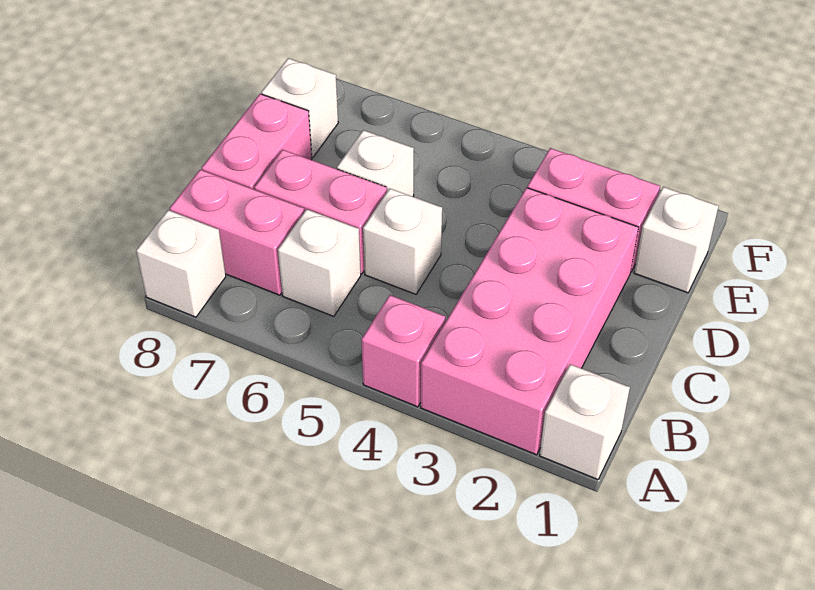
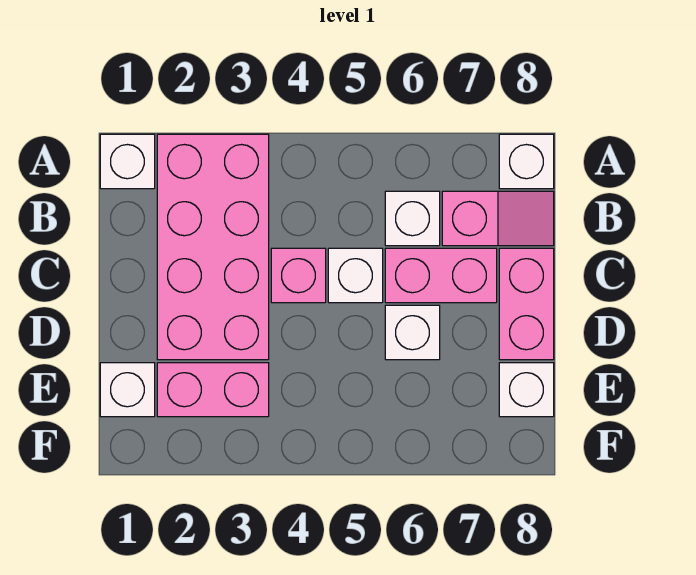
pink brick A4 level 1 -> pink brick C4 level 1
pink brick B7:B8 level 1 -> pink slope B7:B8 level 1 top 7

